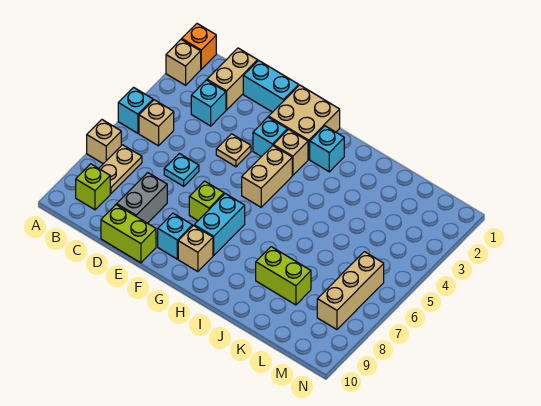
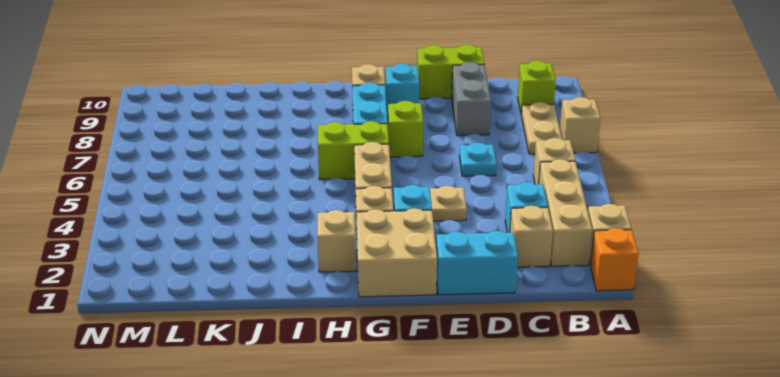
cyan brick A5 level 1 -> none
tan brick C1:C2 level 1 -> tan brick C2 level 1
cyan brick H2 level 1 -> tan brick H2 level 1
lime brick J8:K8 level 1 -> lime brick G6:H6 level 1
tan brick M6:M8 level 1 -> tan brick B2:B4 level 1

